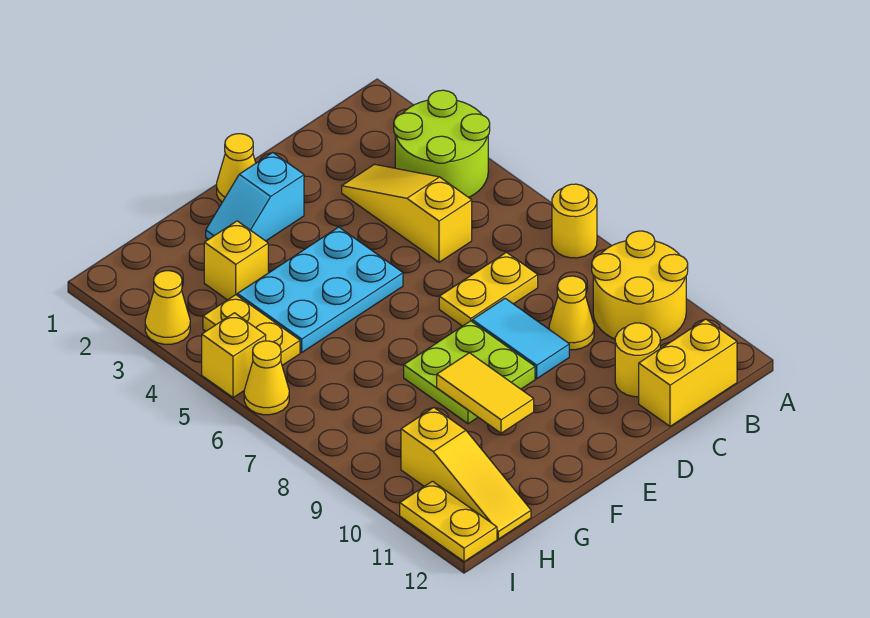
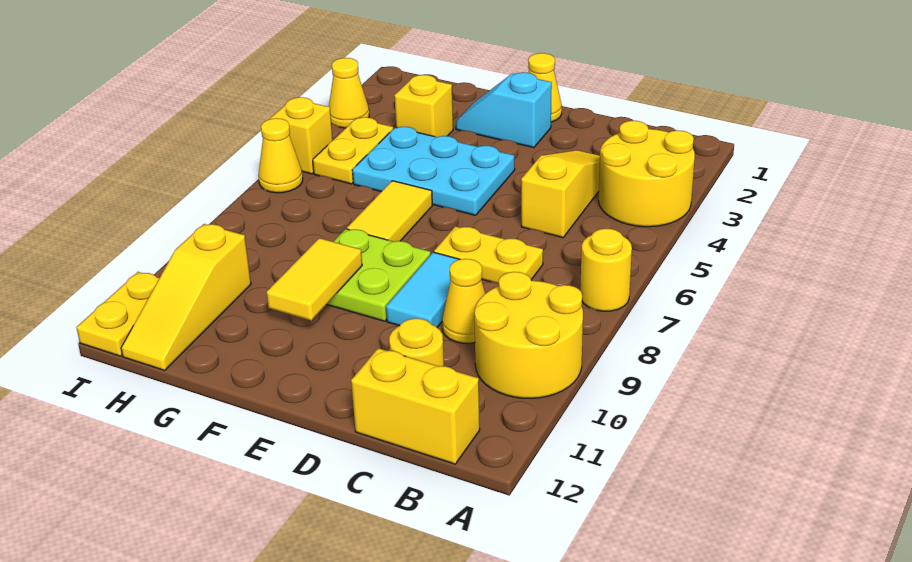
lime round brick A3:B4 level 1 -> yellow round brick A3:B4 level 1
none -> yellow tile F6:F7 level 1

